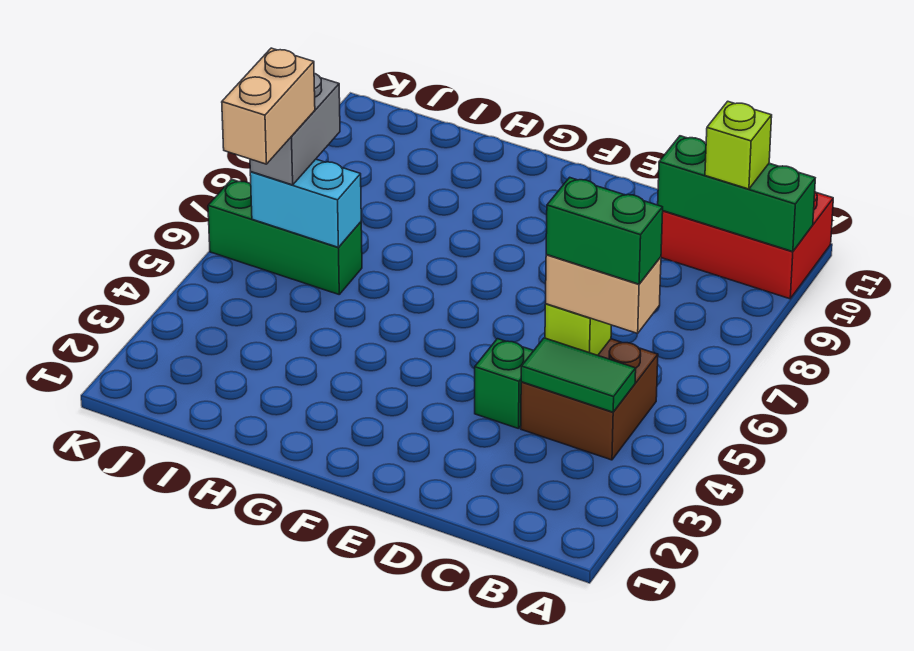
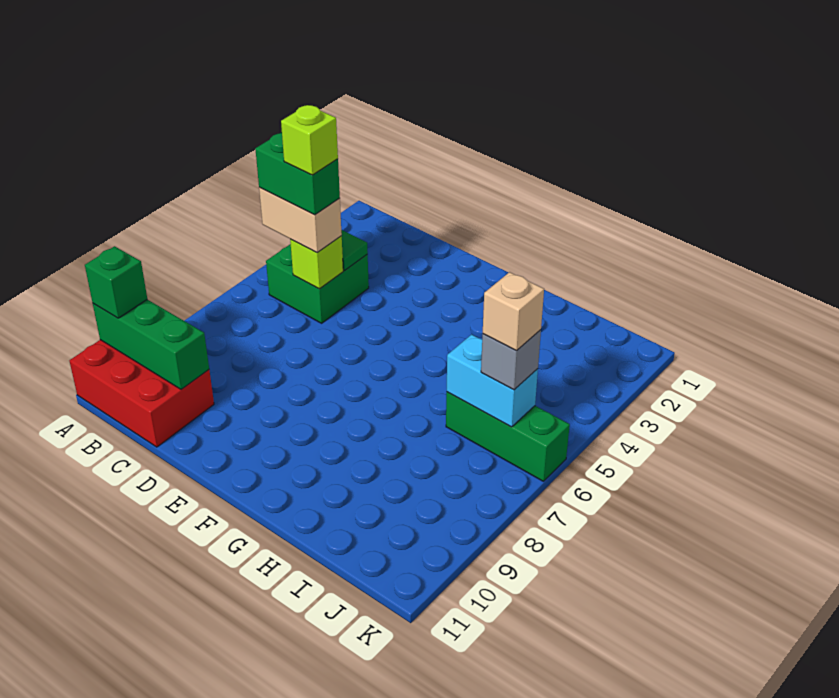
brown brick B4:C5 level 1 -> green brick B4:C5 level 1
lime brick B10 level 3 -> lime brick C5 level 5
green brick D4 level 1 -> green brick A10 level 3
tan brick J5:J6 level 4 -> tan brick J6 level 4
grey brick J6:J7 level 3 -> grey brick J6 level 3

